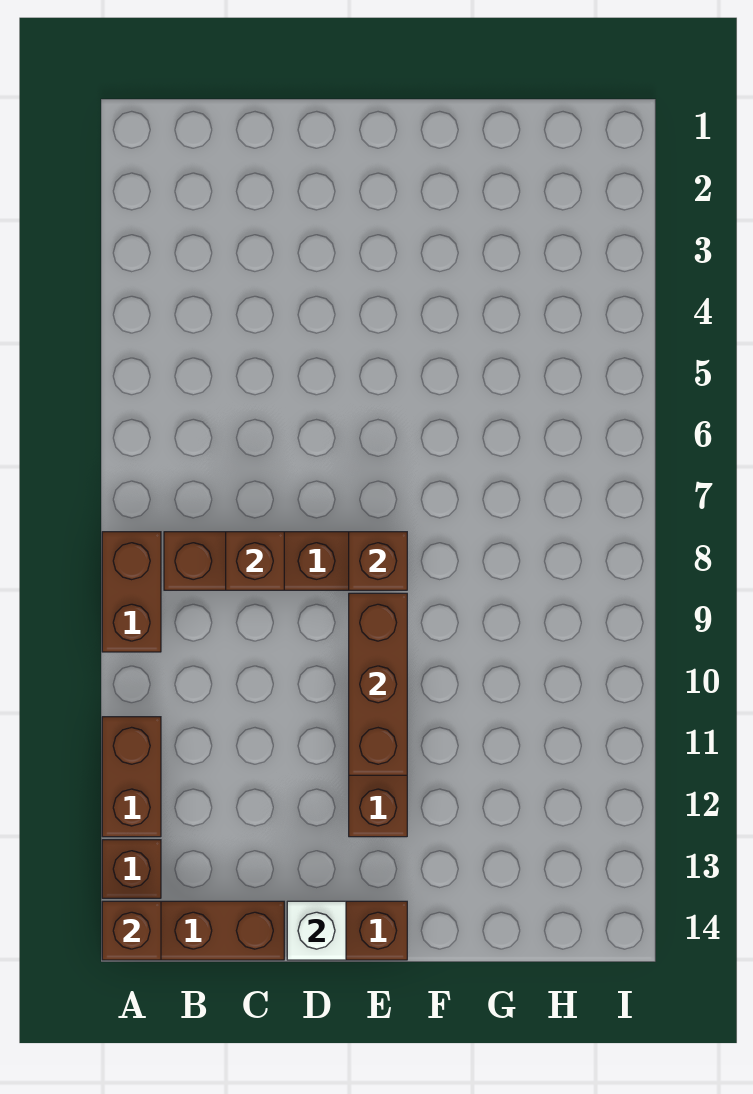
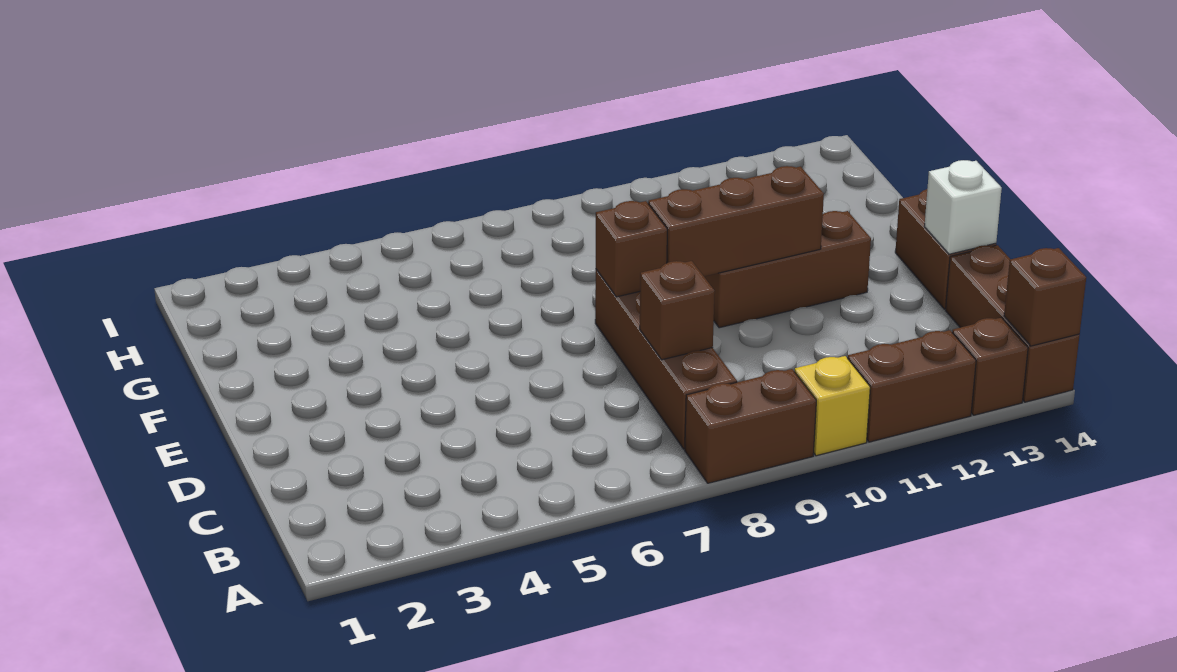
none -> yellow brick A10 level 1

